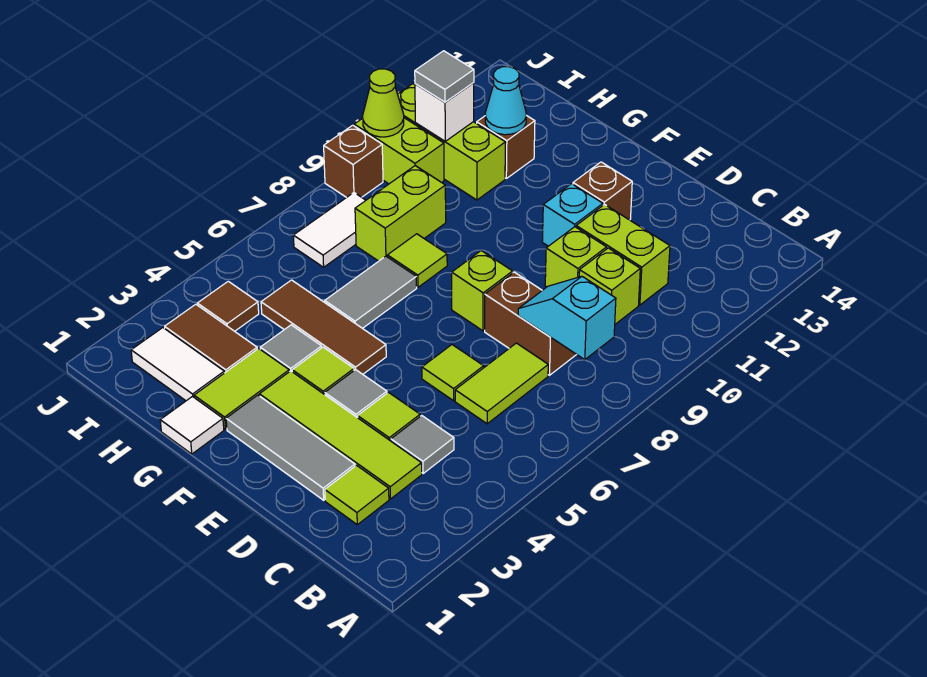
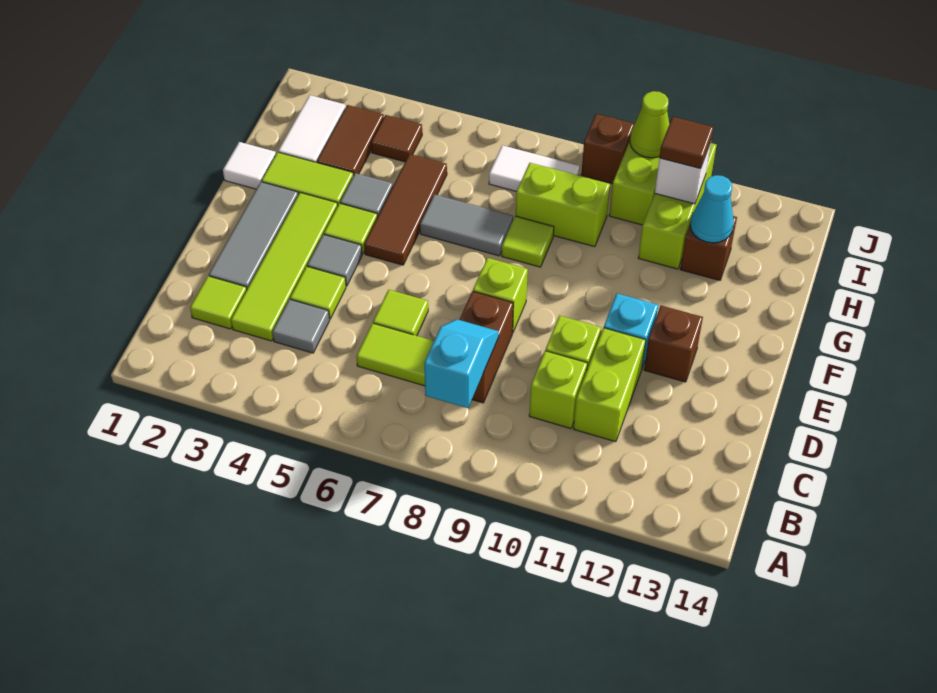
grey tile I11 level 3 -> brown tile I11 level 3

